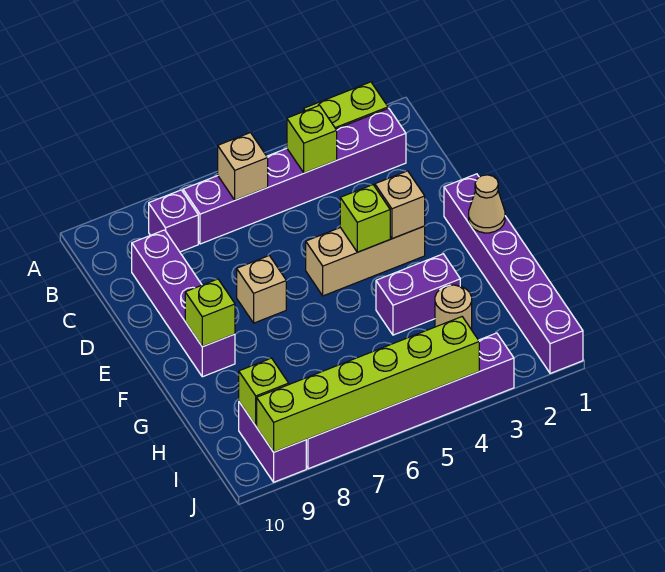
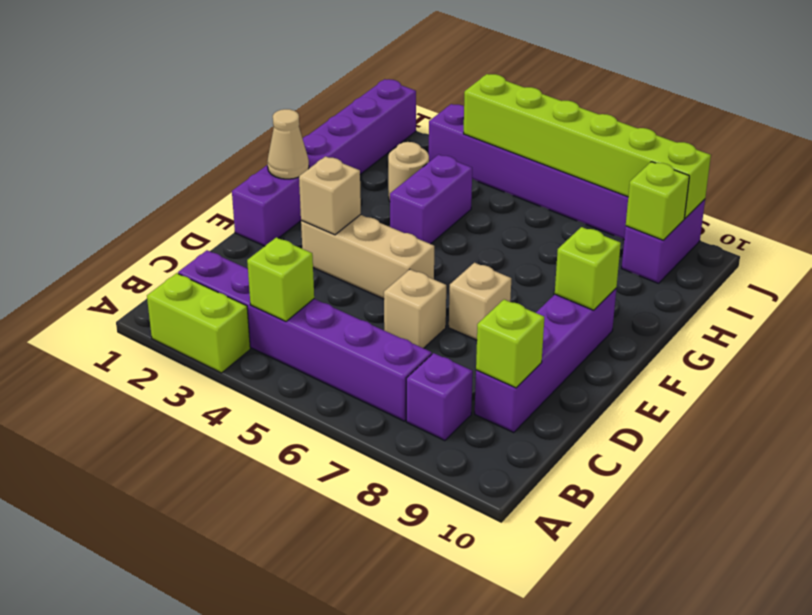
tan brick B6 level 2 -> tan brick D6 level 1
lime brick E4 level 2 -> lime brick C9 level 2
purple brick G3:G4 level 1 -> purple brick G4:H4 level 1

